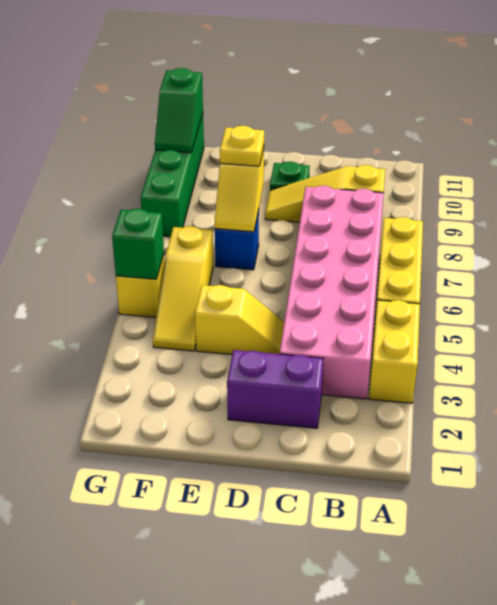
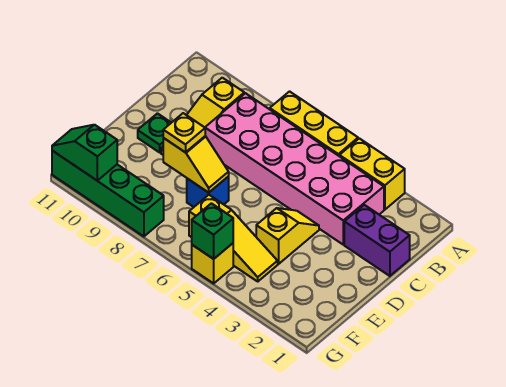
purple brick C2:D2 level 1 -> purple brick C1:C2 level 1
green slope G10:G11 level 2 top 11 -> green slope G10:G11 level 2 top 10

